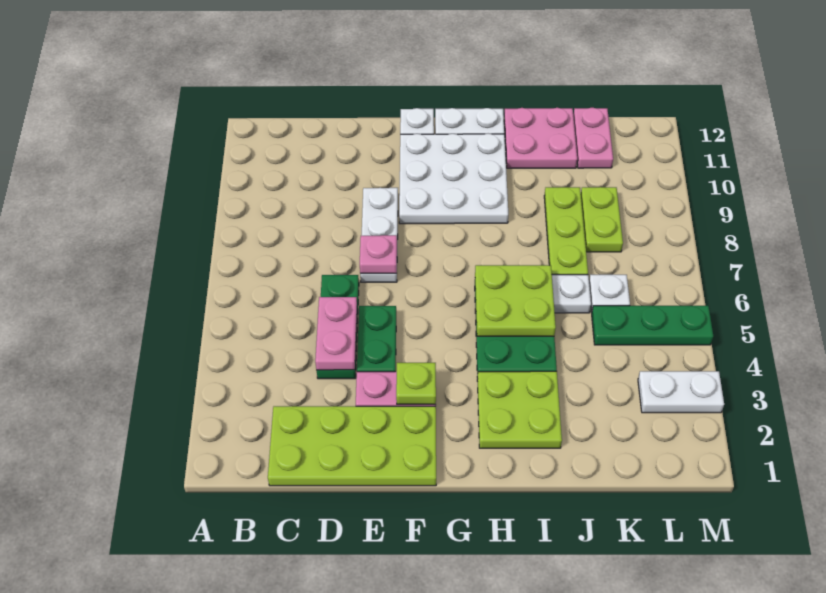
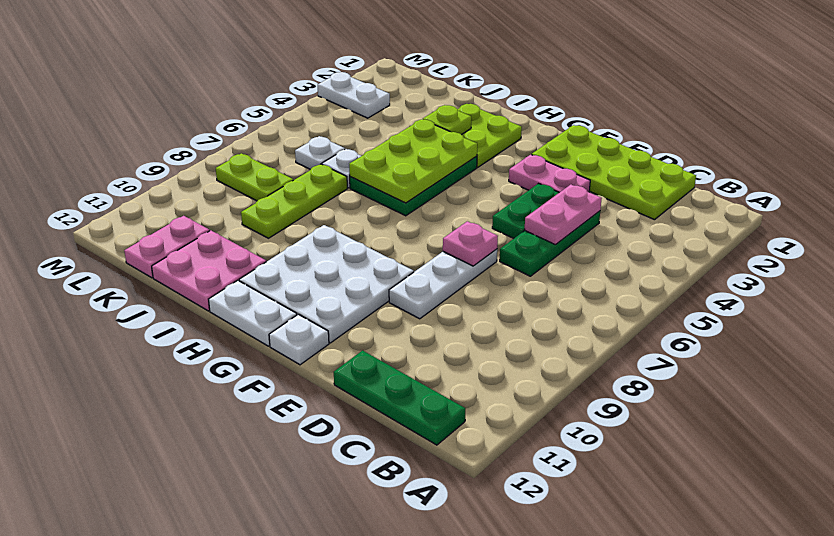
lime plate F3 level 2 -> lime plate I3 level 2
lime plate H5:I6 level 2 -> lime plate H4:I6 level 2
green plate K5:M5 level 1 -> green plate B12:D12 level 1
lime plate K8:K9 level 1 -> lime plate K8:L8 level 1

